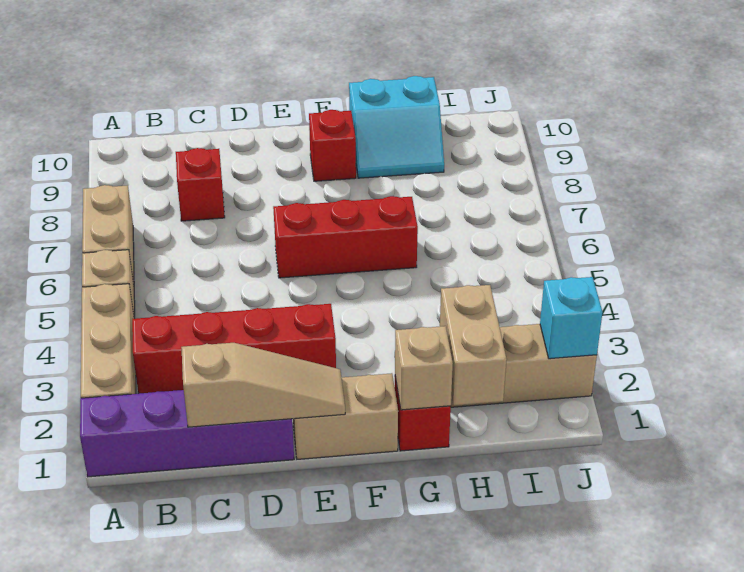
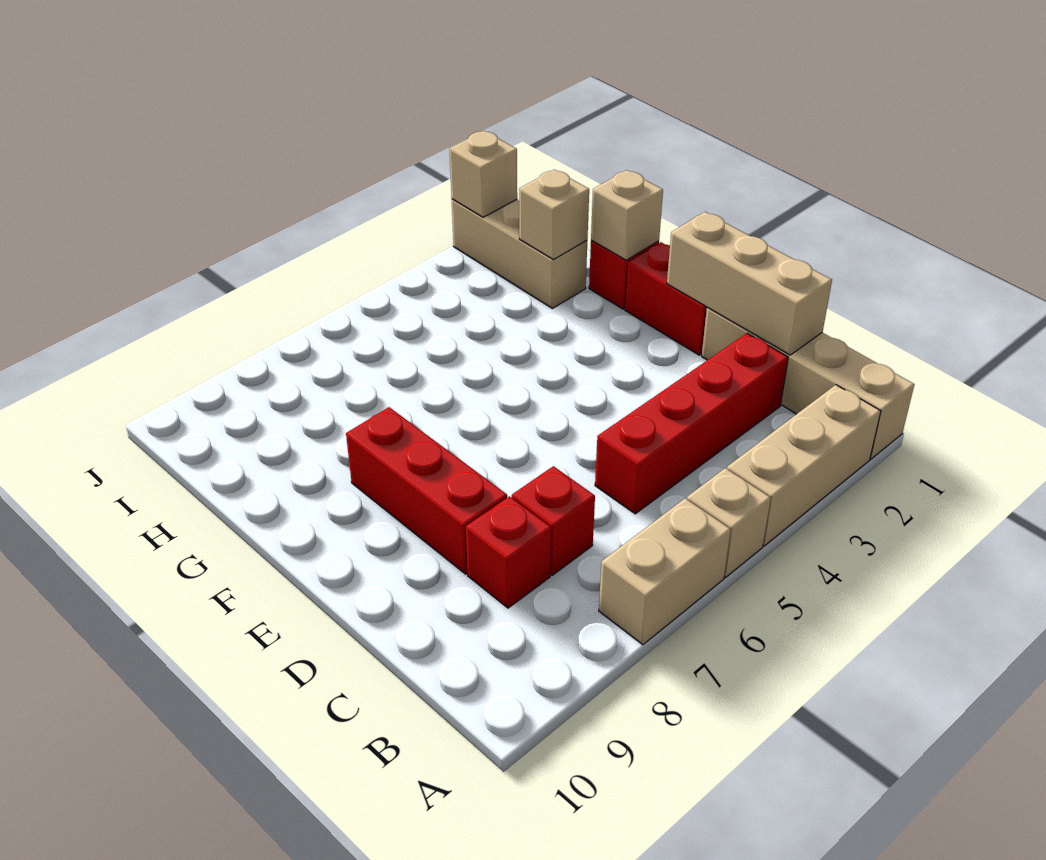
purple brick A1:D1 level 1 -> tan brick A1:D1 level 1
red brick B3:E3 level 1 -> red brick C2:C5 level 1
tan slope C1:E1 level 2 top C -> tan brick C1:E1 level 2
tan brick E1:F1 level 1 -> red brick E1:F1 level 1
red brick E6:G6 level 1 -> red brick D8:F8 level 1
red brick F9 level 1 -> red brick C7 level 1
cyan slope G9:H10 level 1 top 10 -> none
tan brick H1:H2 level 2 -> tan brick H2 level 2
cyan brick J2 level 2 -> tan brick J2 level 2

